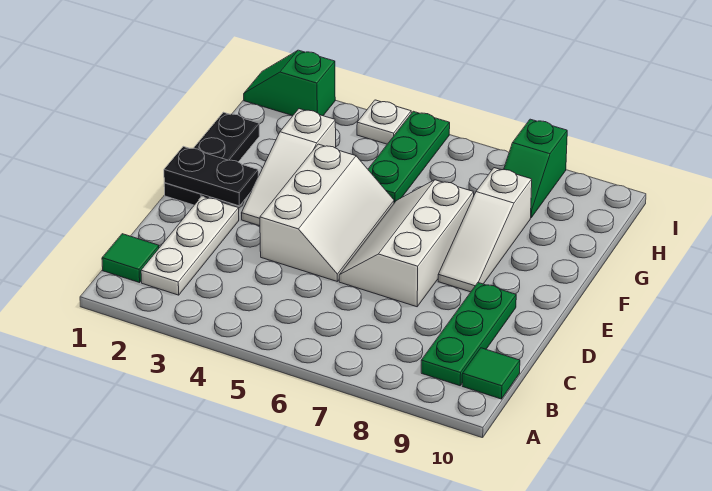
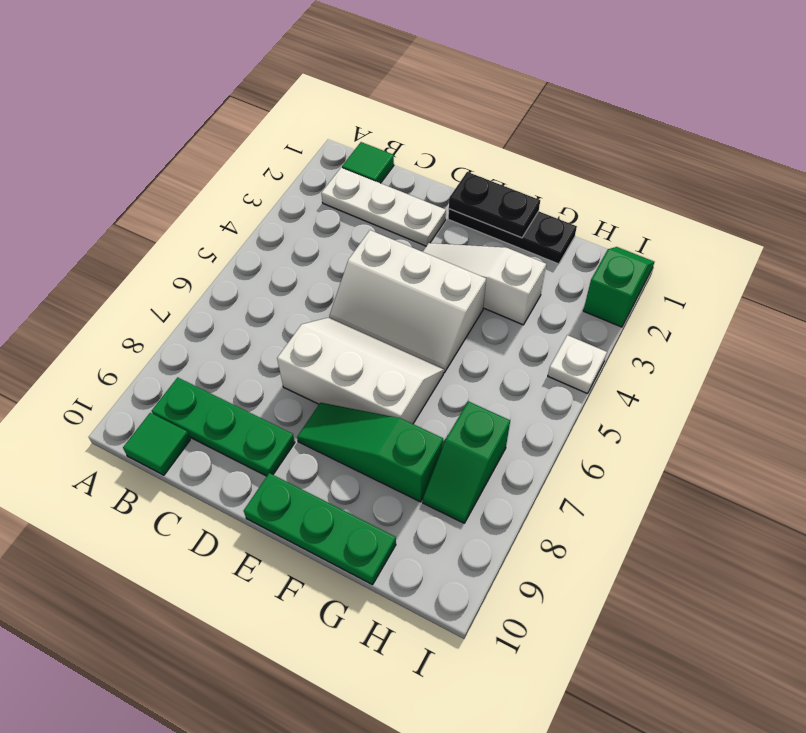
black plate E1:E2 level 2 -> black plate E1:F1 level 2
white slope E8:G8 level 1 top G -> green slope E8:G8 level 1 top G
green plate G5:I5 level 1 -> green plate E10:G10 level 1
green slope H8:I8 level 1 top I -> green slope H7:H8 level 1 top 7

